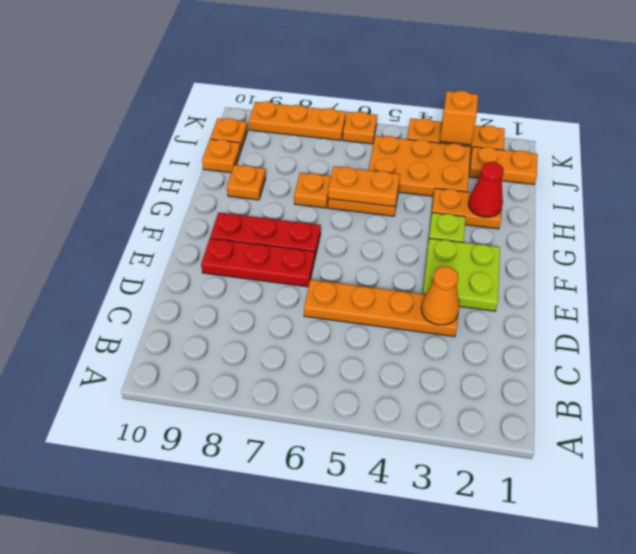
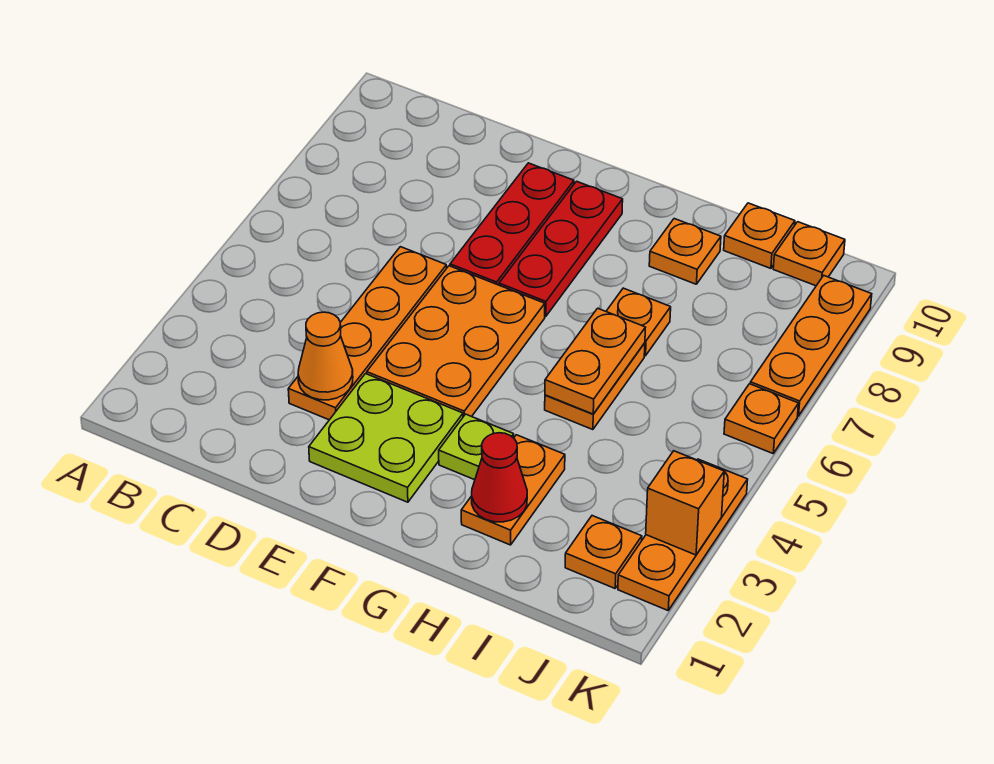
orange plate I3:J5 level 1 -> orange plate E4:F6 level 1
orange plate J1:J2 level 1 -> orange plate J2 level 1

